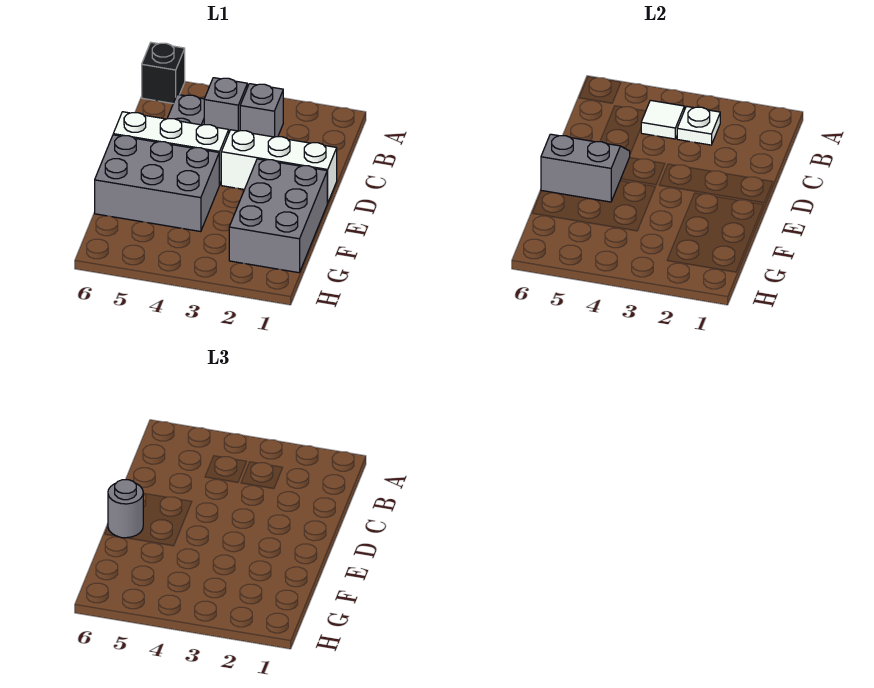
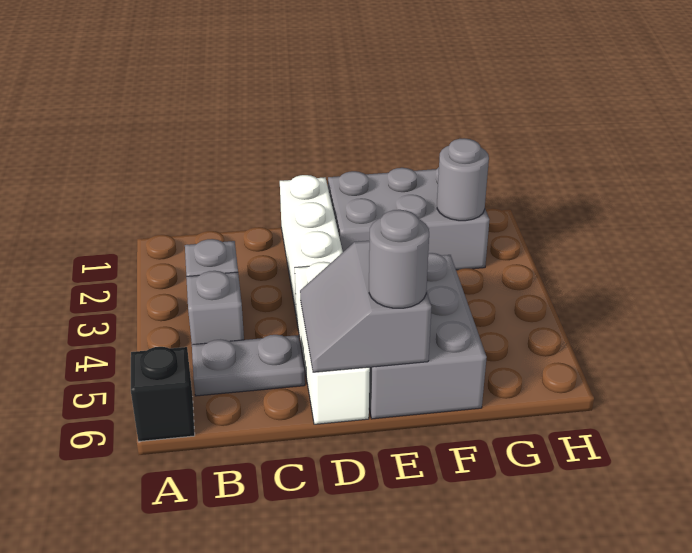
white plate B3 level 2 -> none
white tile B4 level 2 -> none
none -> grey round brick G2 level 2

